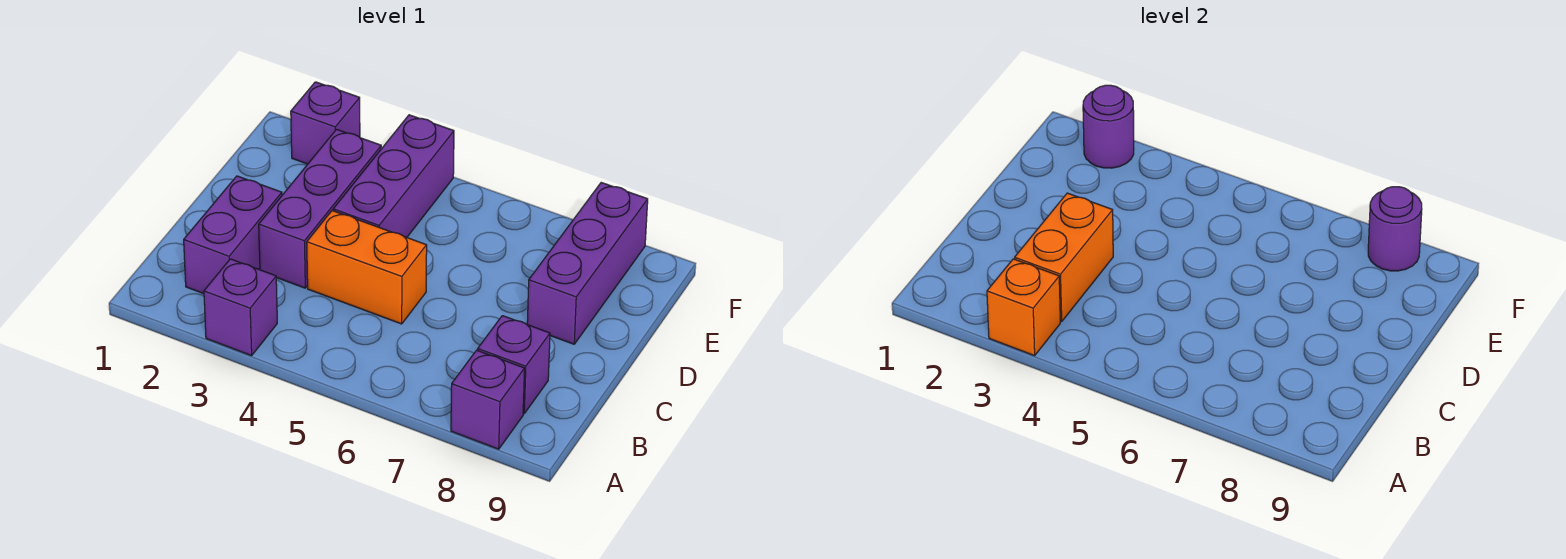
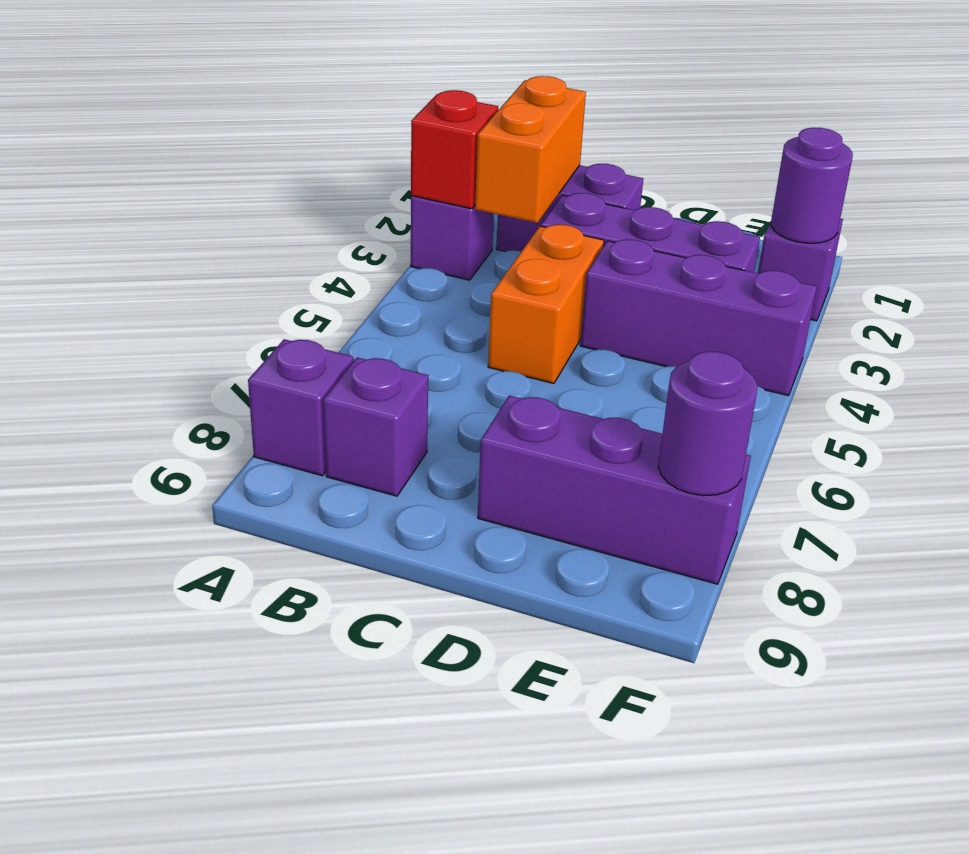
orange brick A3 level 2 -> red brick A3 level 2
orange brick B3:C3 level 2 -> orange brick B2:B3 level 2

